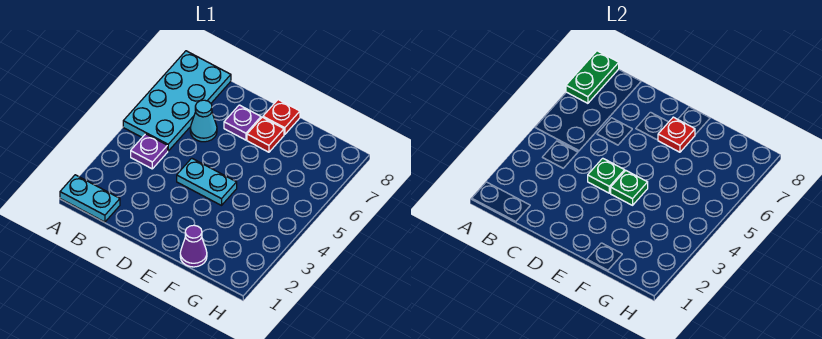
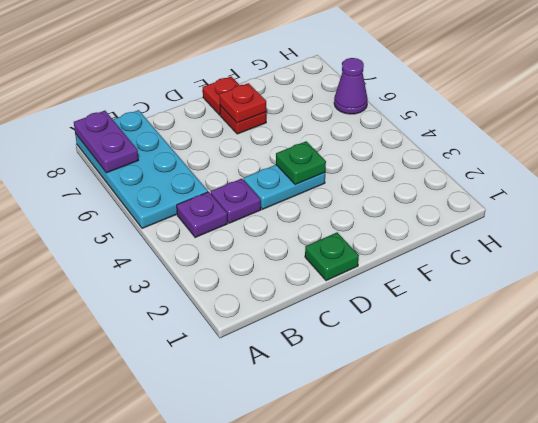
cyan plate A1:B1 level 1 -> none
green plate A7:A8 level 2 -> purple plate A7:A8 level 2
cyan cone C6 level 1 -> none
green plate D4 level 2 -> green plate D1 level 1
purple plate D7 level 1 -> purple plate C4 level 1
purple cone F1 level 1 -> purple cone H6 level 1

